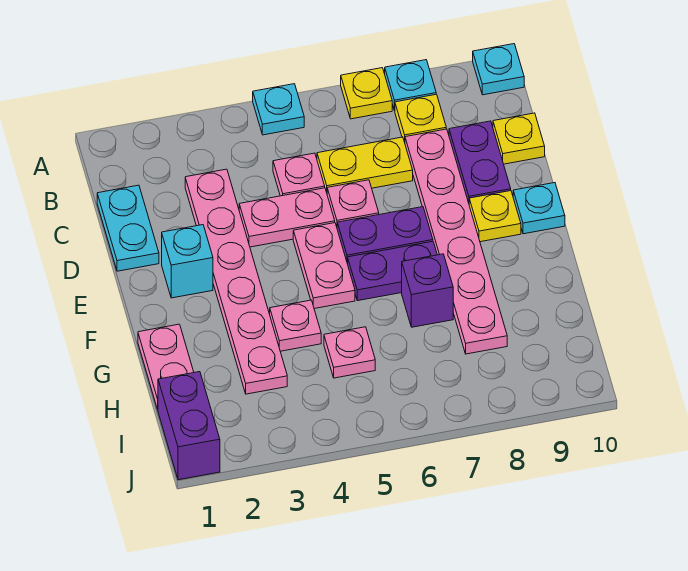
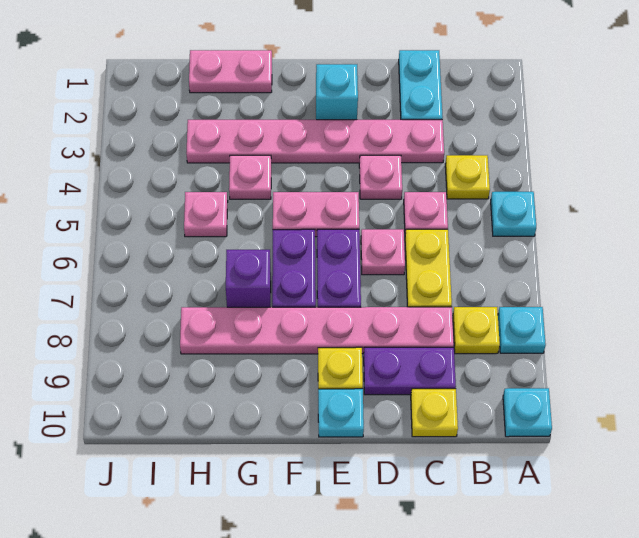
yellow plate A7 level 1 -> yellow plate B4 level 1
cyan plate C1:D1 level 1 -> cyan plate C1:C2 level 1
pink plate D4:D5 level 1 -> pink plate D4 level 1
purple brick I1:J1 level 1 -> none

